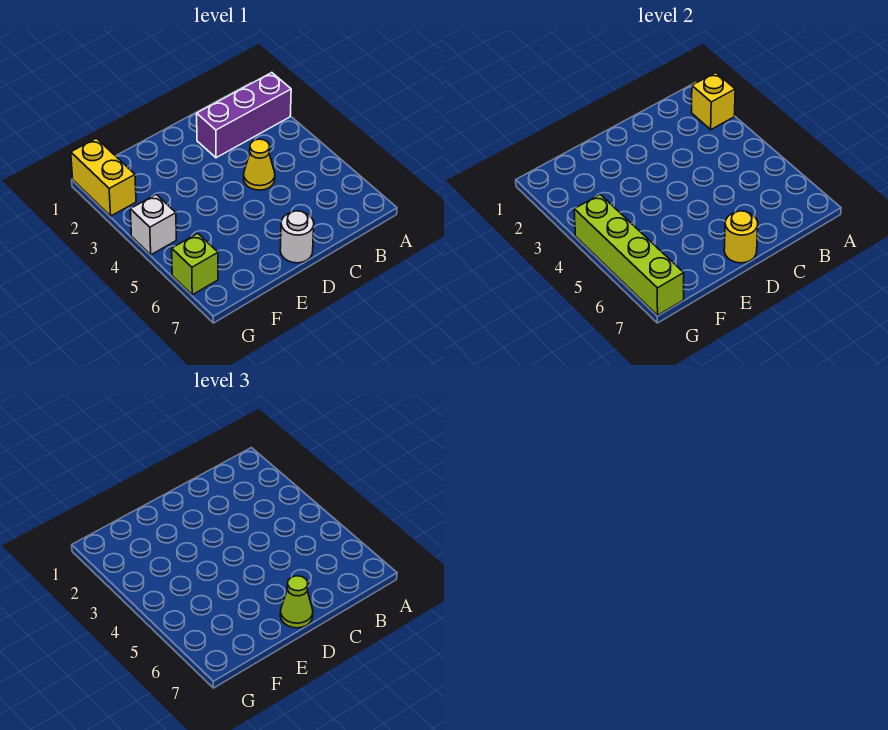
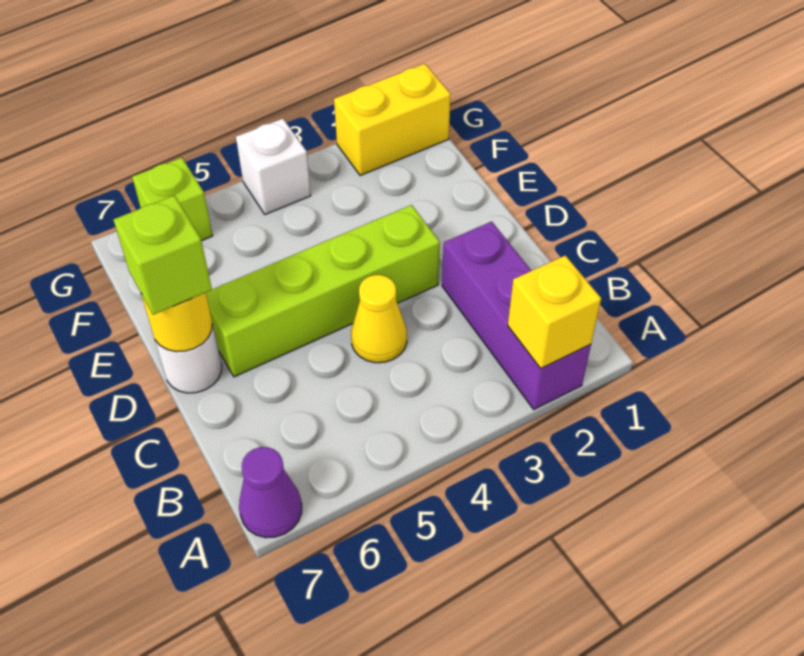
none -> purple cone A7 level 1
lime cone D7 level 3 -> lime brick D7 level 3
lime brick G4:G7 level 2 -> lime brick D3:D6 level 1

